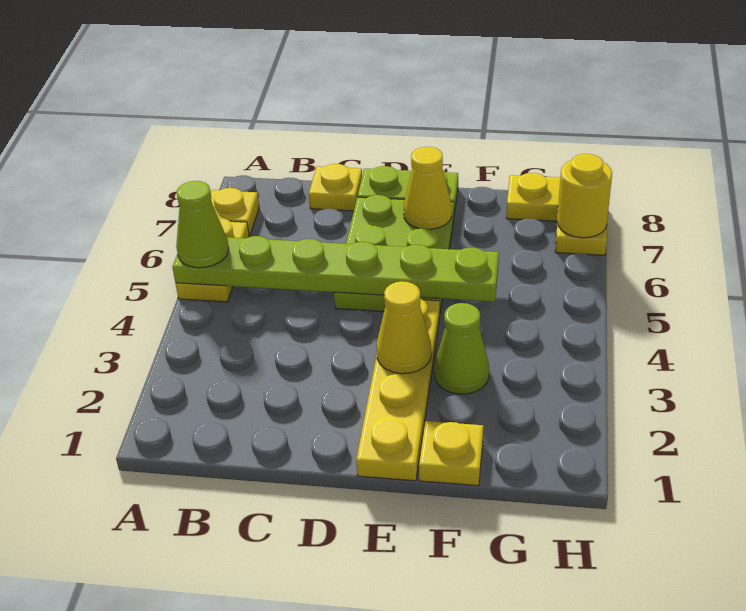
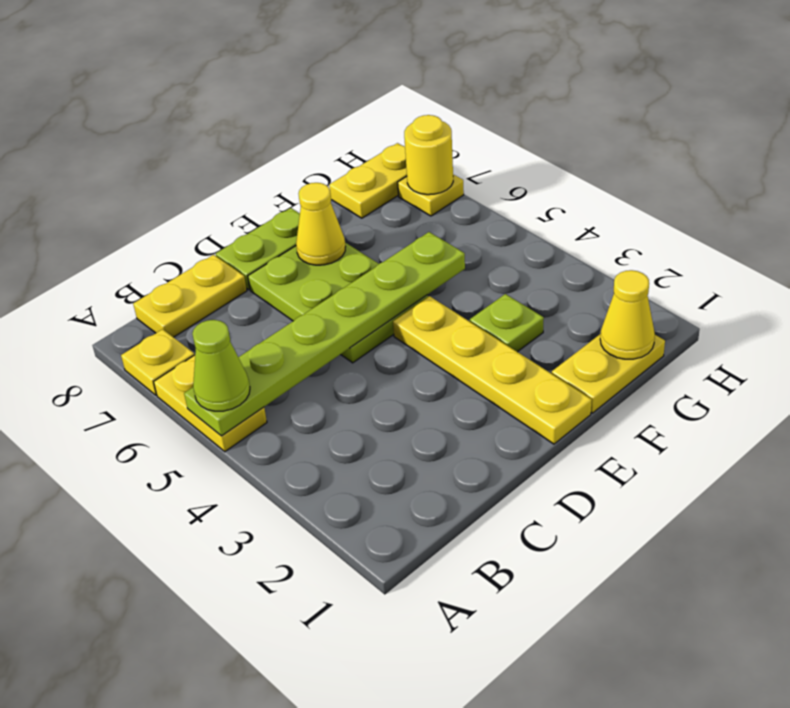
yellow plate C8 level 1 -> yellow plate B8:C8 level 1
yellow cone E3 level 2 -> yellow cone G1 level 2
yellow plate F1 level 1 -> yellow plate F1:G1 level 1
lime cone F3 level 1 -> lime plate F3 level 1

